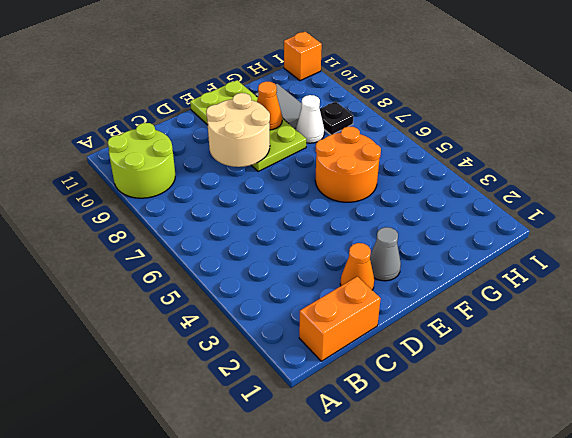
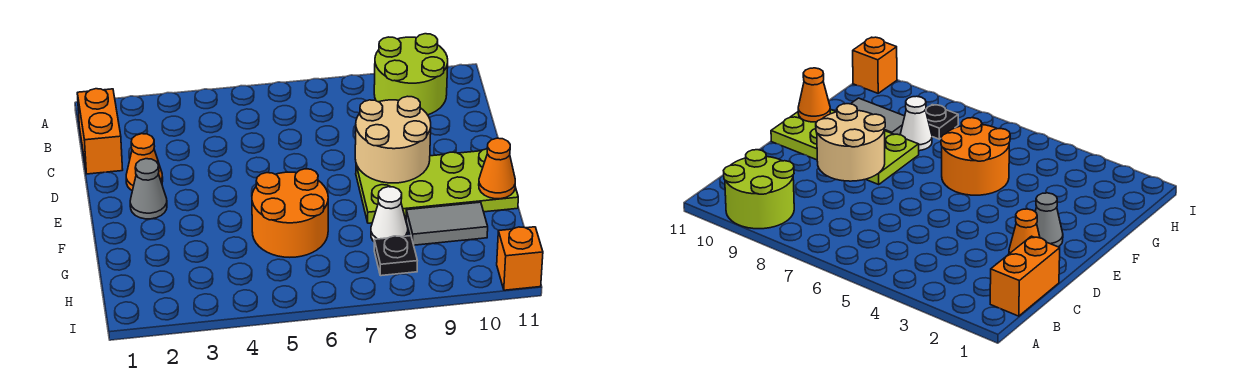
orange cone F9 level 2 -> orange cone F11 level 2

